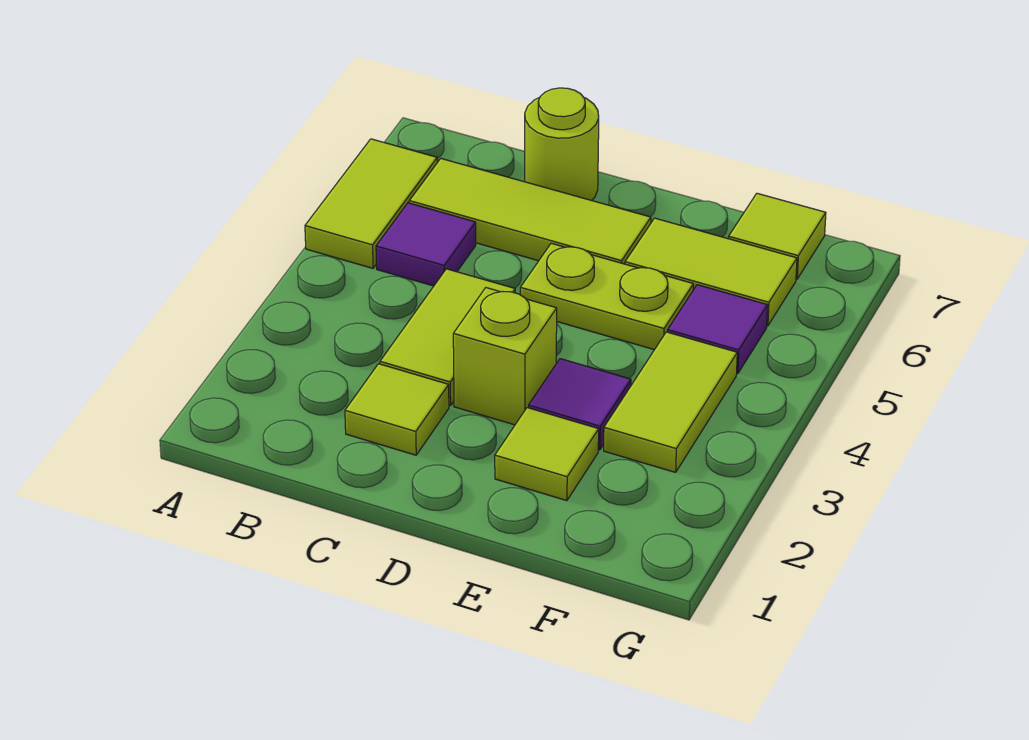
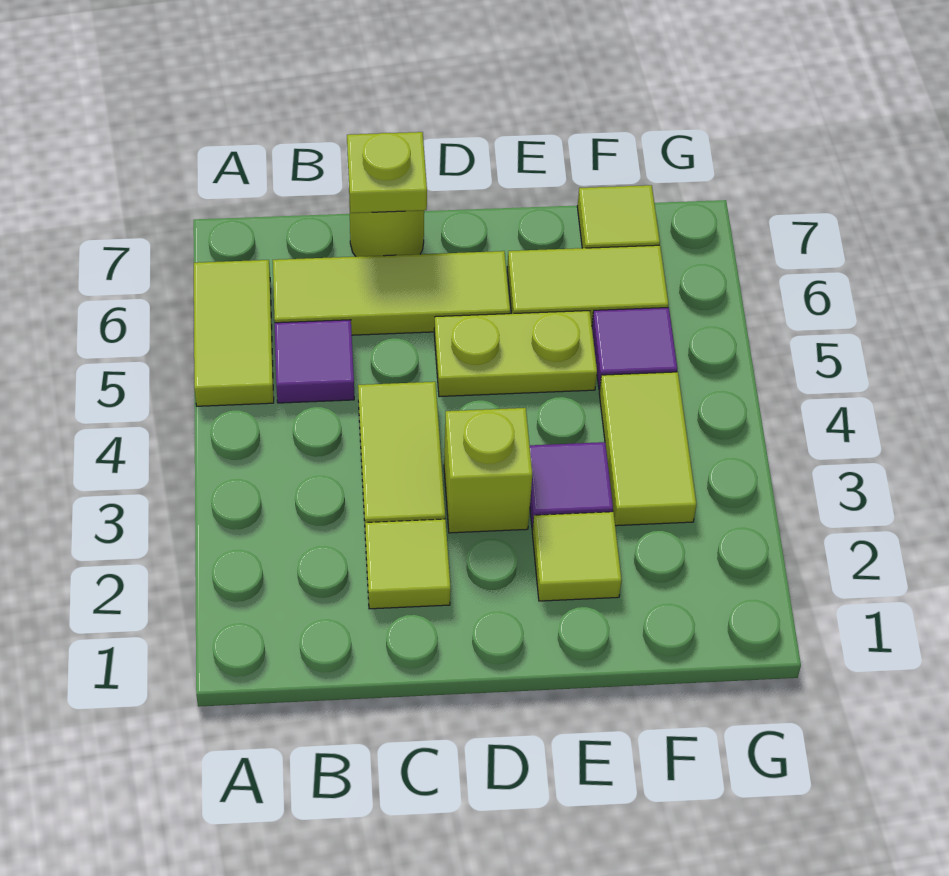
none -> lime plate C7 level 2

